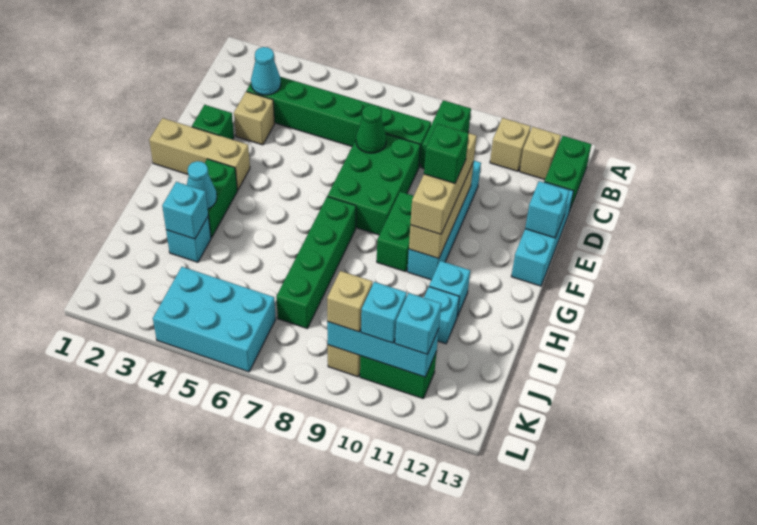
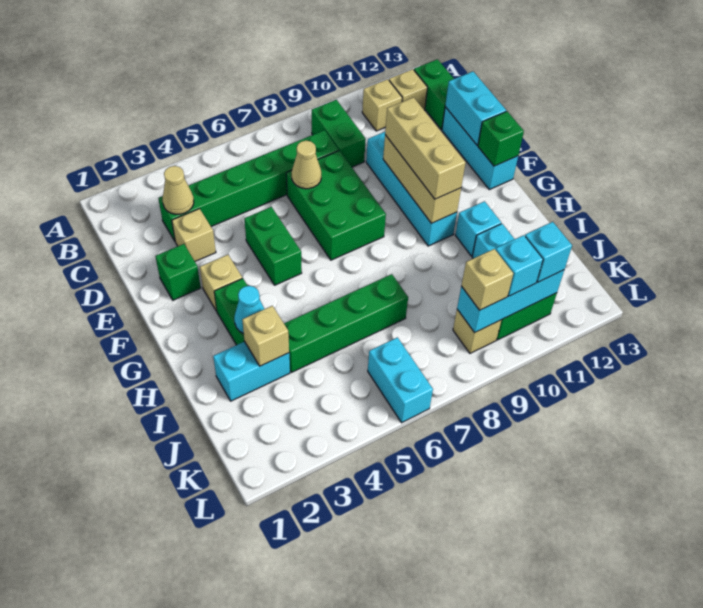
cyan cone C3 level 2 -> tan cone C3 level 2
green cone D7 level 2 -> tan cone D7 level 2
cyan brick E13 level 2 -> cyan brick D13:E13 level 2
tan brick F1:F3 level 1 -> tan brick F3 level 1
green brick F9:G9 level 1 -> green brick E5:F5 level 1
green brick F10 level 4 -> green brick F13 level 2
green brick G7:J7 level 1 -> green brick I4:I7 level 1
cyan brick I3 level 1 -> cyan brick I2:I3 level 1
cyan brick I3 level 2 -> tan brick I3 level 2
cyan brick K4:L6 level 1 -> cyan brick K6:L6 level 1

